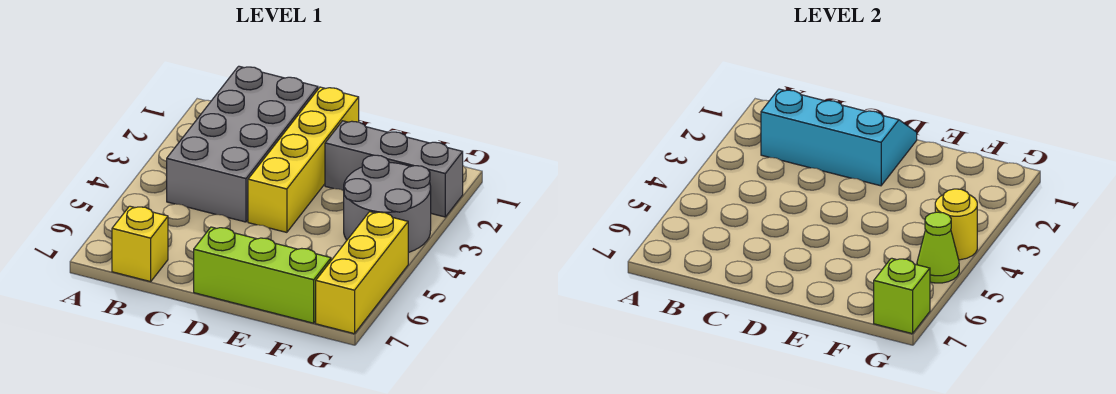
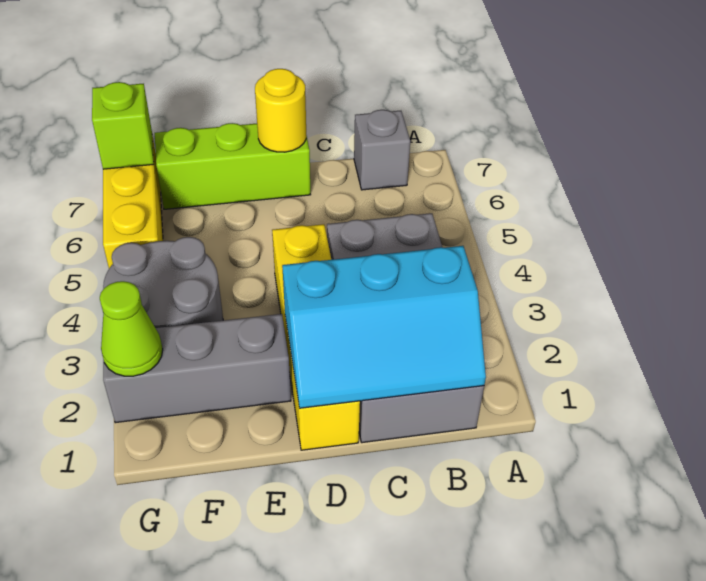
yellow brick B7 level 1 -> grey brick B7 level 1
yellow round brick G4 level 2 -> yellow round brick D7 level 2
lime cone G5 level 2 -> lime cone G2 level 2

